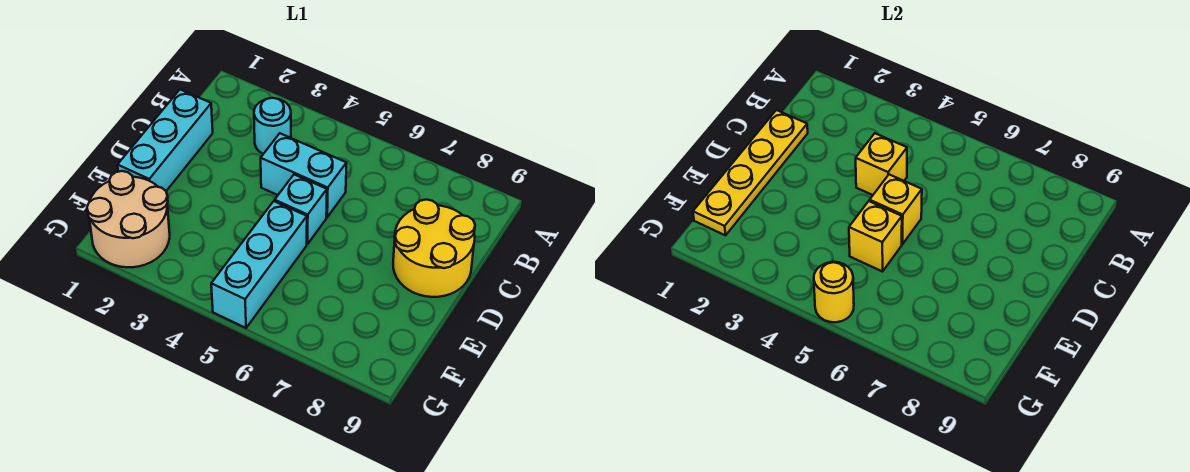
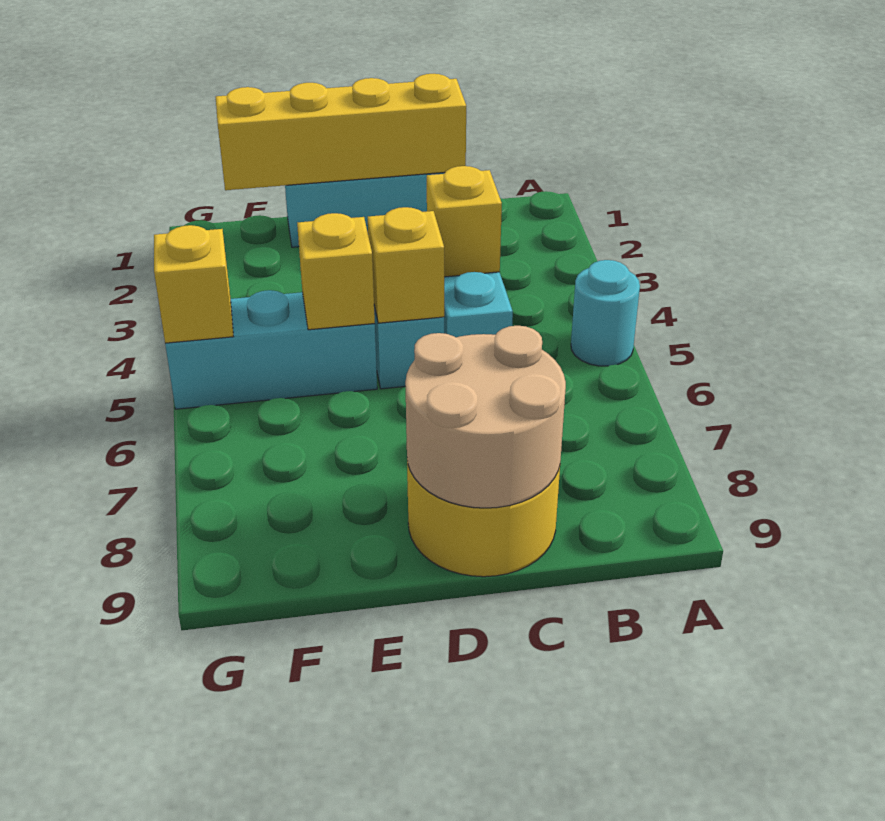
cyan round brick B3 level 1 -> cyan round brick A5 level 1
yellow plate C1:F1 level 2 -> yellow brick C1:F1 level 2
tan round brick F1:G2 level 1 -> tan round brick C8:D9 level 2
yellow round brick G5 level 2 -> yellow brick G5 level 2

